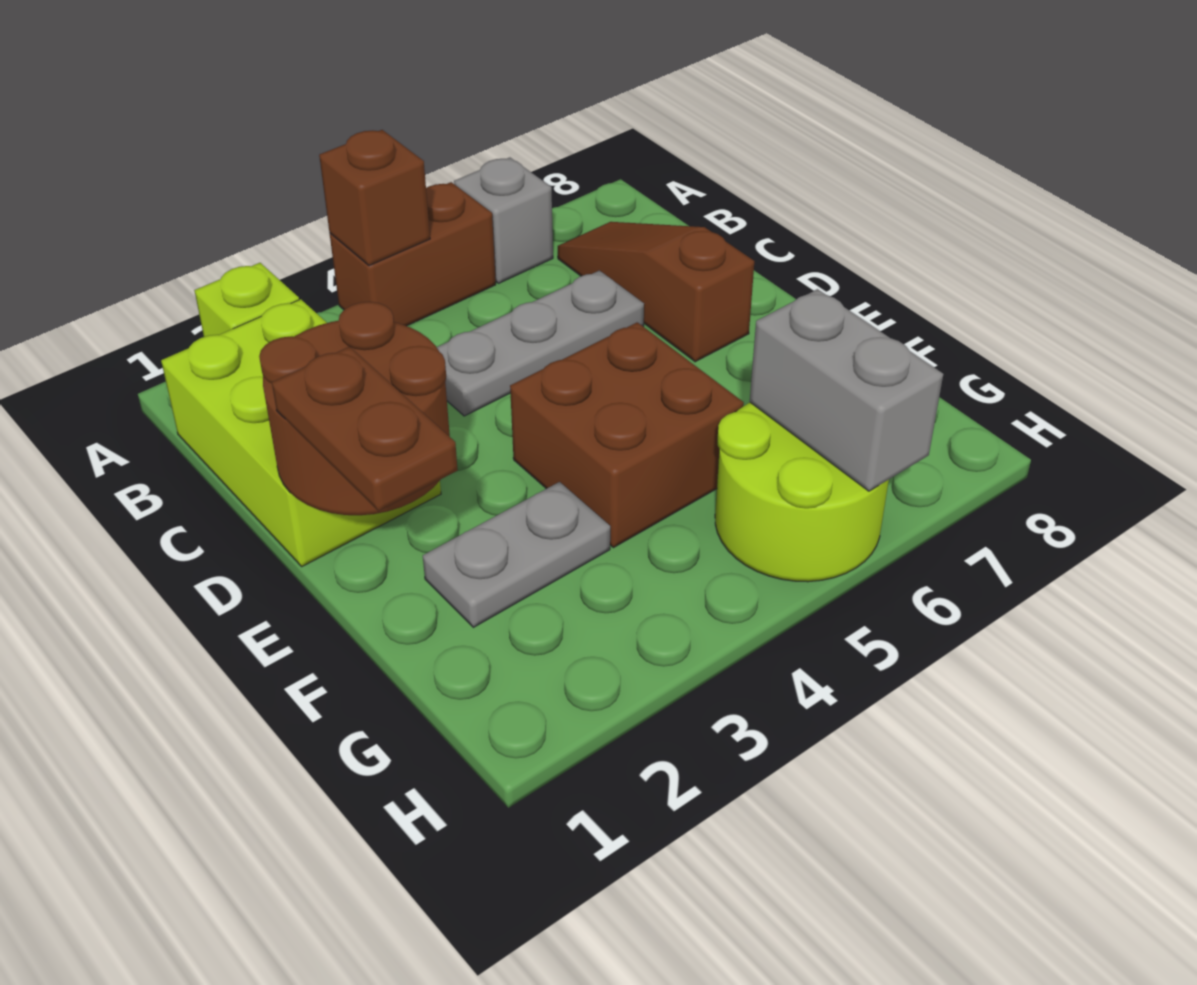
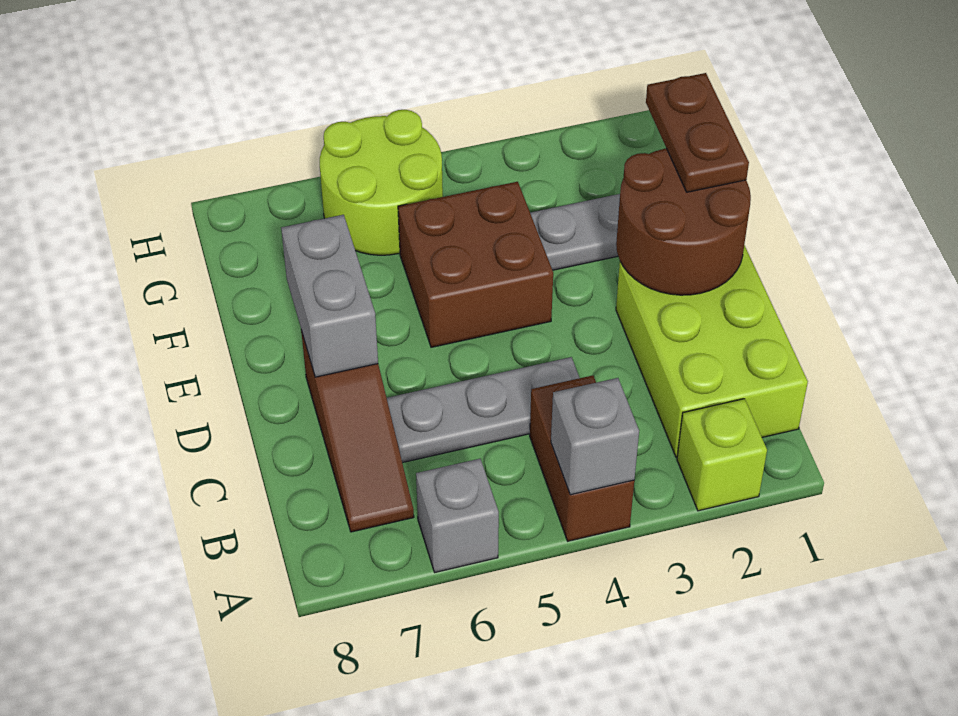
brown brick A4:A5 level 1 -> brown brick A4:B4 level 1
brown brick A4 level 2 -> grey brick A4 level 2
grey brick G6:H6 level 2 -> grey brick D7:E7 level 2

